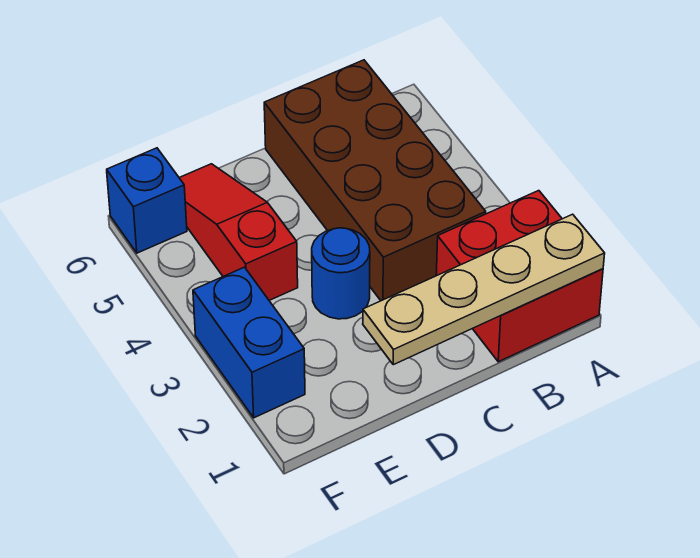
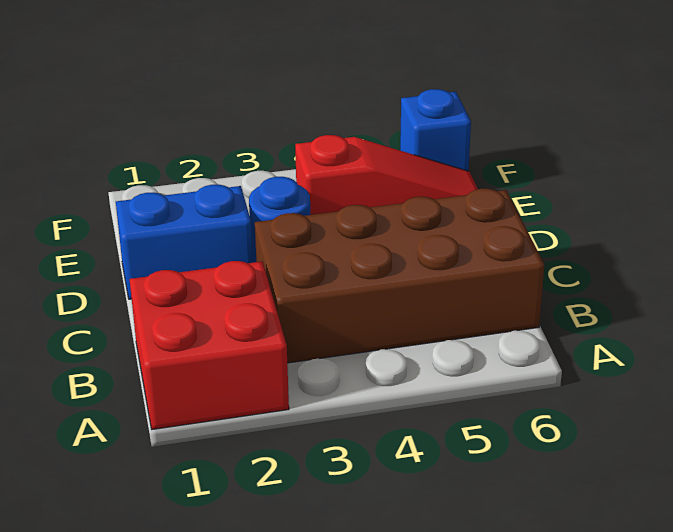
tan plate A1:D1 level 2 -> none
blue brick F2:F3 level 1 -> blue brick D1:D2 level 1

